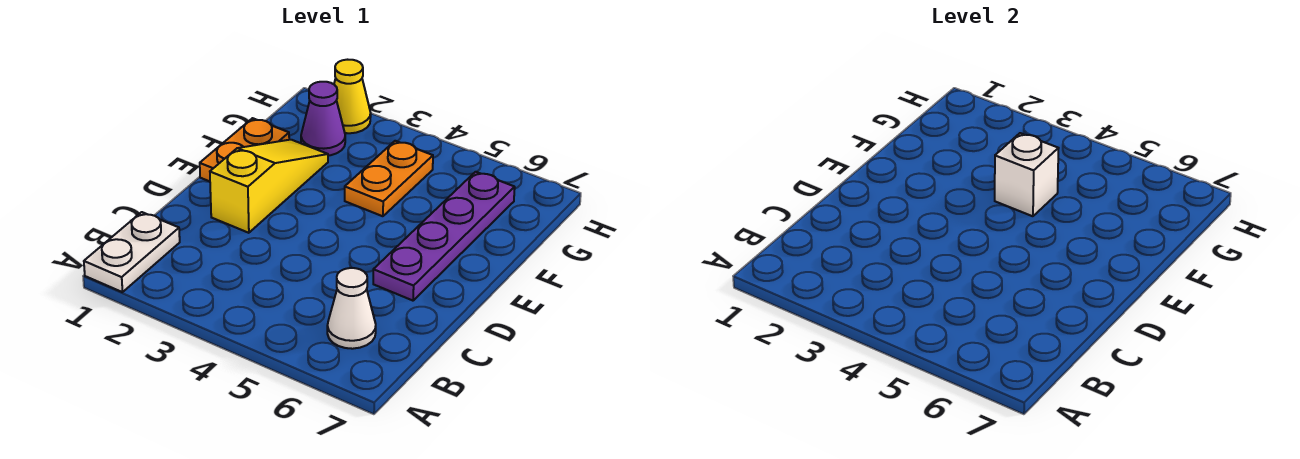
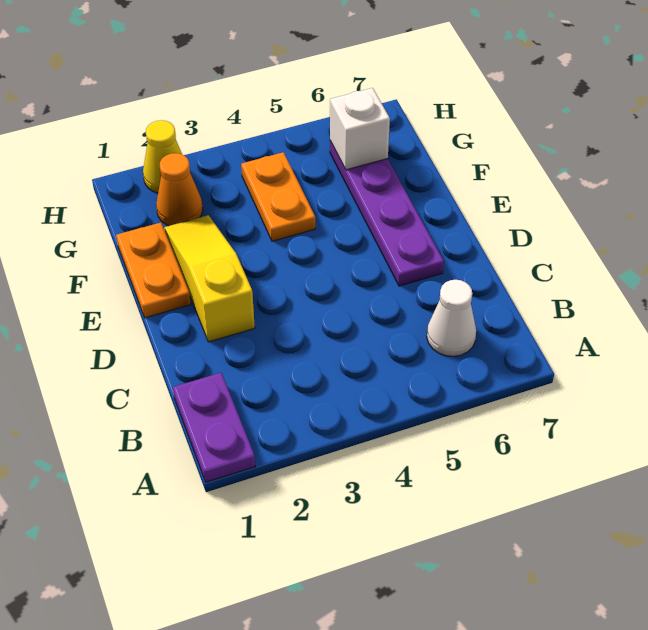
white plate A1:B1 level 1 -> purple plate A1:B1 level 1
white brick F4 level 2 -> white brick G6 level 2
purple cone G2 level 1 -> orange cone G2 level 1

